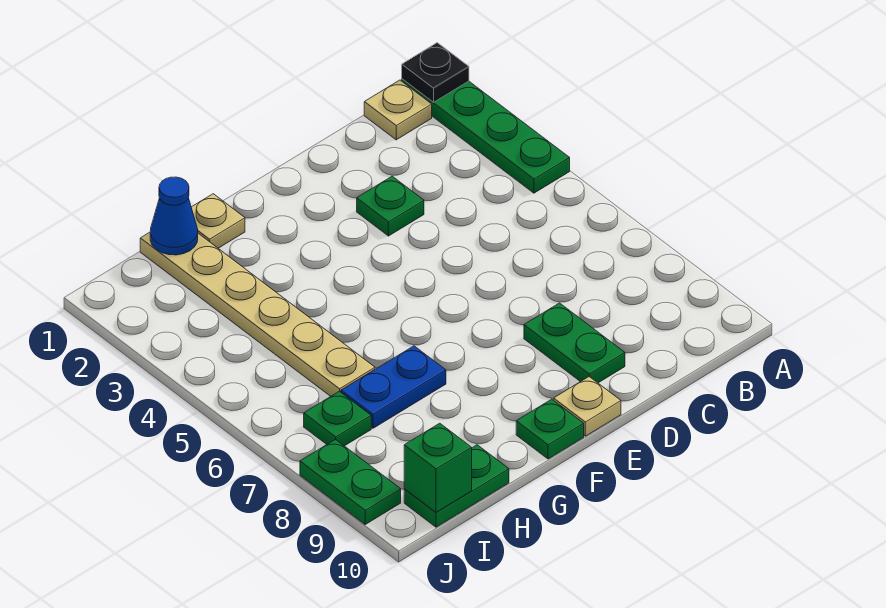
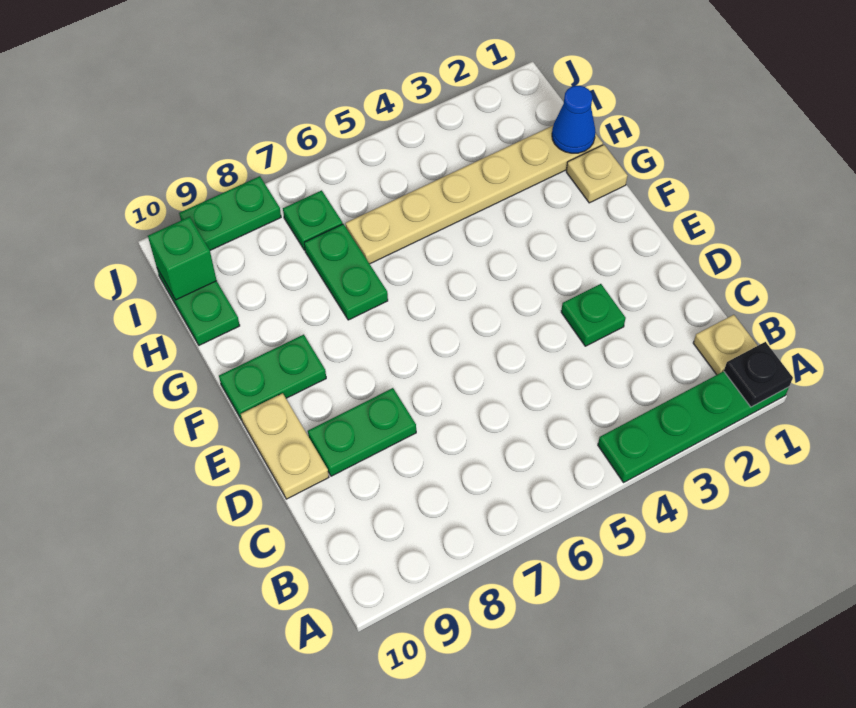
tan plate E10 level 1 -> tan plate D10:E10 level 1
green plate F10 level 1 -> green plate F9:F10 level 1
blue plate G7:H7 level 1 -> green plate G7:H7 level 1

